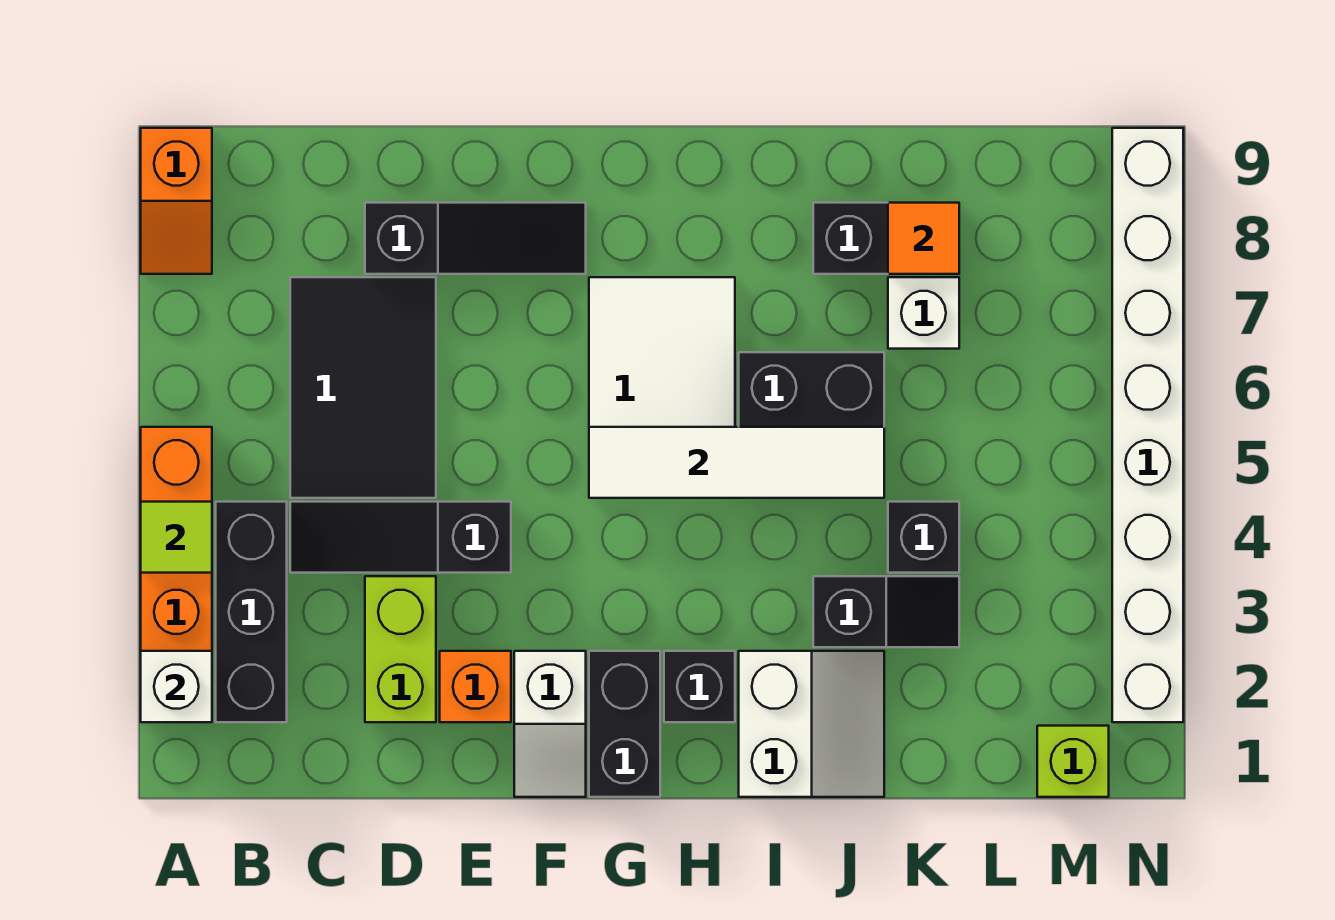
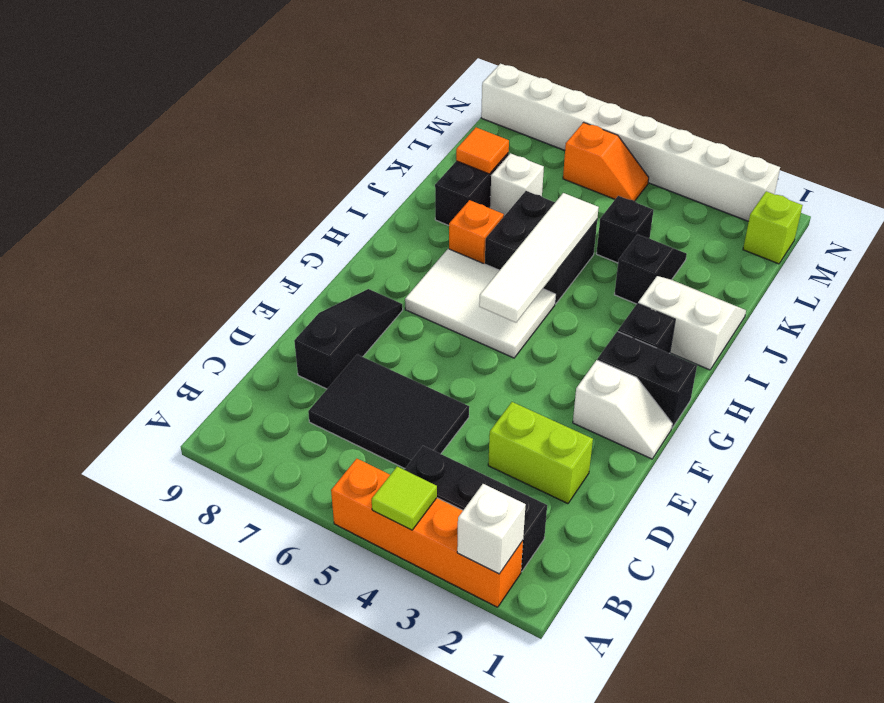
orange slope A8:A9 level 1 top 9 -> orange slope M5:M6 level 1 top 6
black slope C4:E4 level 1 top E -> none
orange brick E2 level 1 -> orange brick I7 level 1

